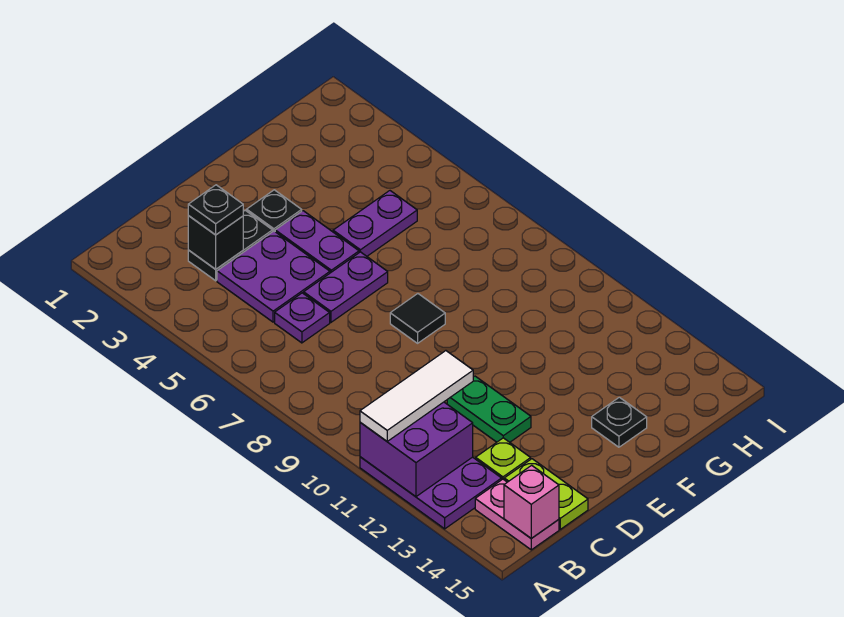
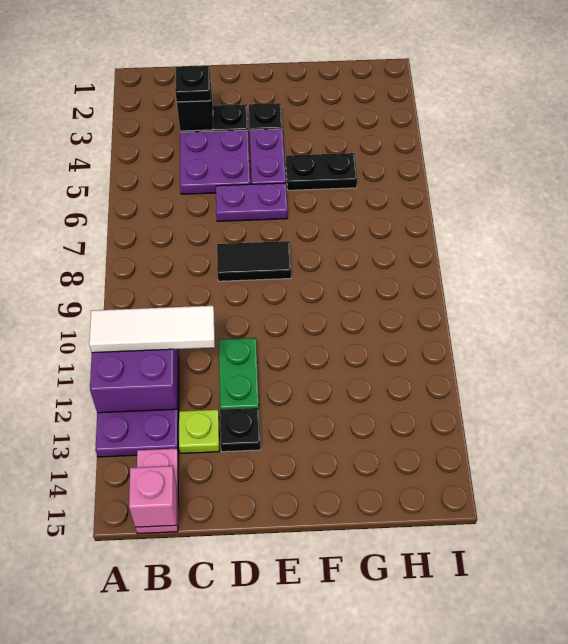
purple plate C6 level 1 -> none
lime plate C14:C15 level 1 -> none
black tile E8 level 1 -> black tile D8:E8 level 1
purple plate F5:G5 level 1 -> black plate F5:G5 level 1
black plate F14 level 1 -> black plate D13 level 1

